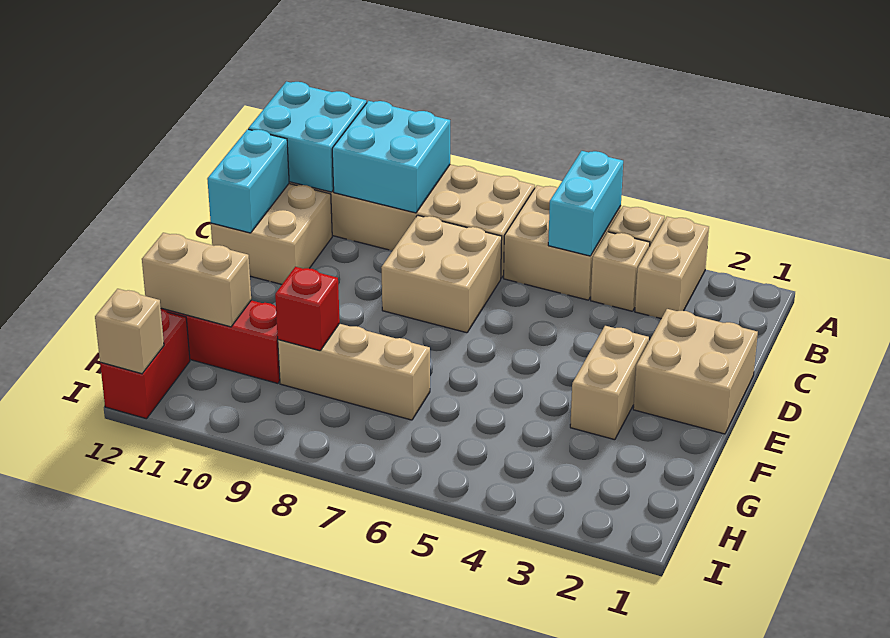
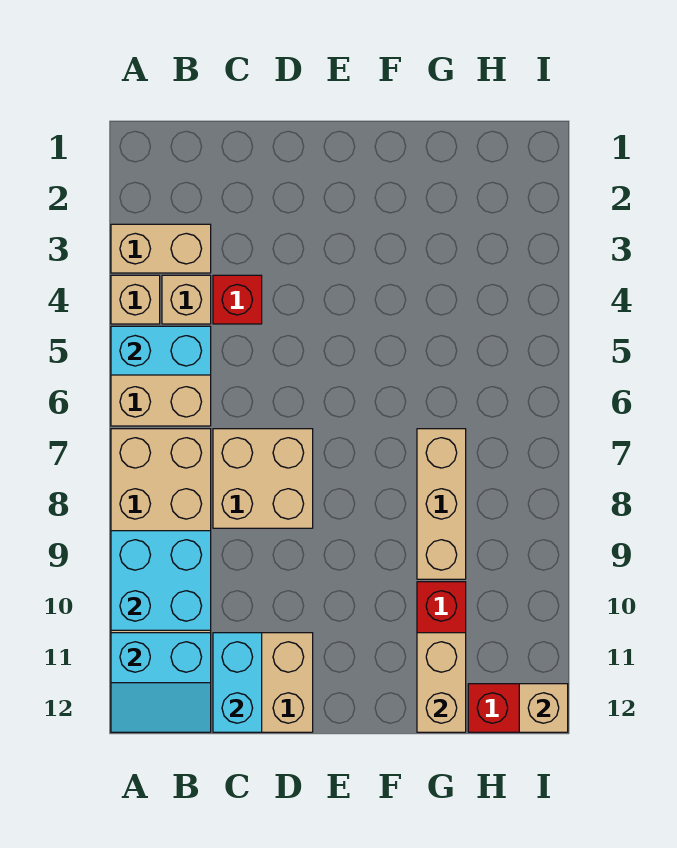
cyan brick A11:B12 level 2 -> cyan slope A11:B12 level 2 top 11
cyan brick C12:D12 level 2 -> cyan brick C11:C12 level 2
tan brick D1:E2 level 1 -> none
tan brick E3:F3 level 1 -> none
red brick G9 level 2 -> red brick C4 level 1

